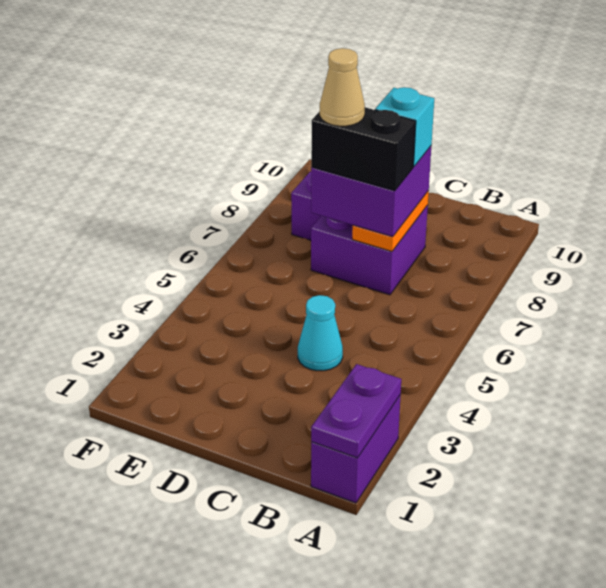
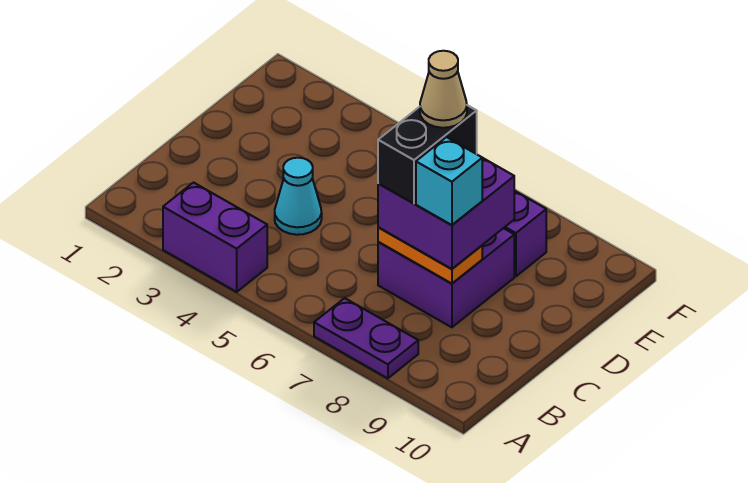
purple brick A1:A2 level 1 -> purple brick A3:A4 level 1
purple plate A1:A2 level 2 -> purple plate A7:A8 level 1

